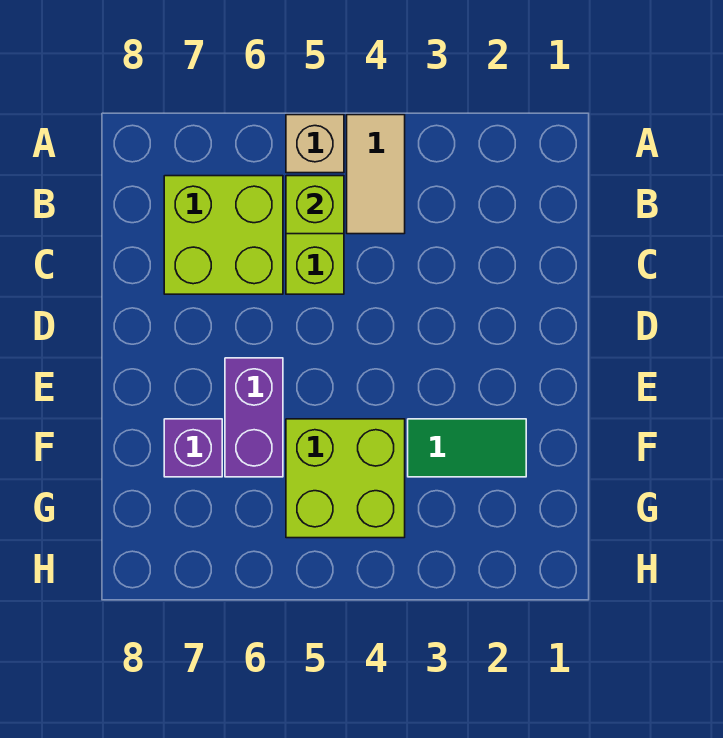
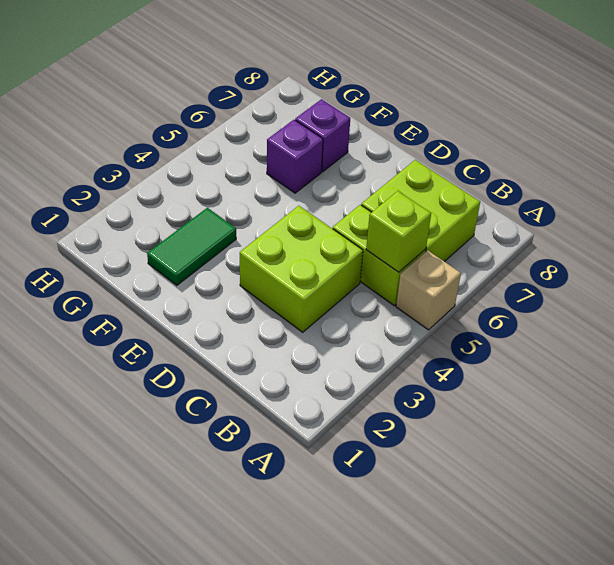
tan tile A4:B4 level 1 -> none
purple brick E6:F6 level 1 -> purple brick F6 level 1
lime brick F4:G5 level 1 -> lime brick C3:D4 level 1

